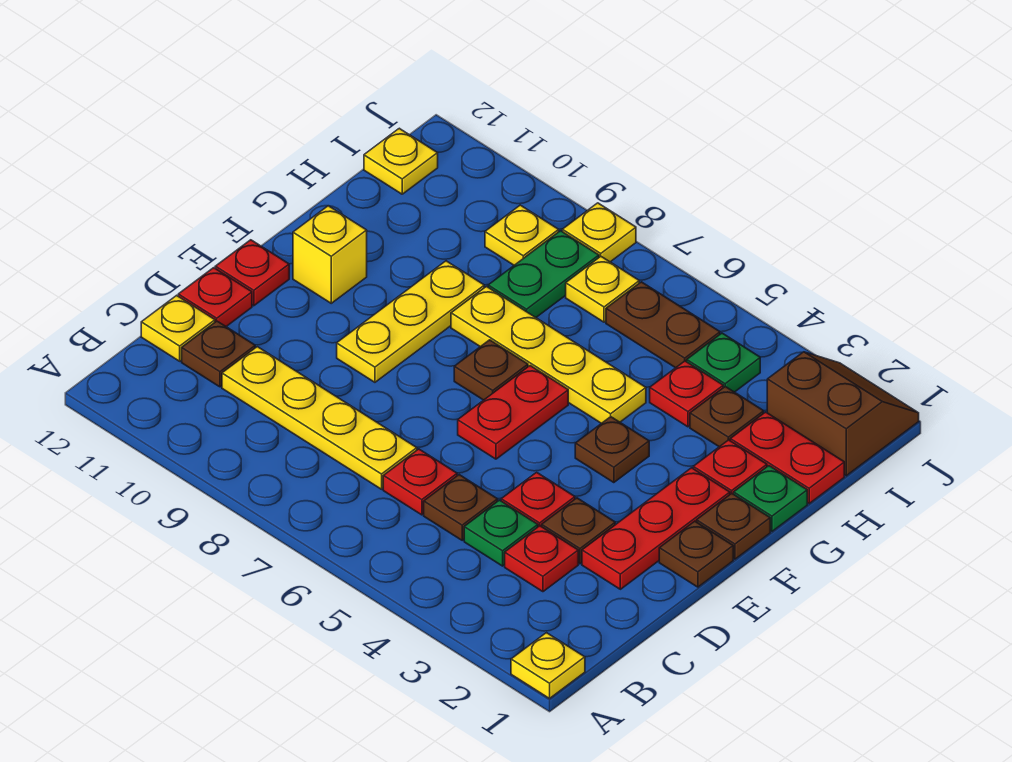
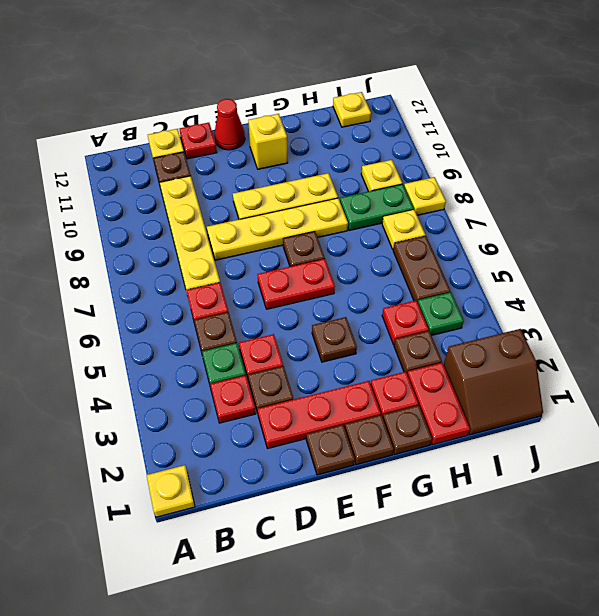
red plate E12 level 1 -> red cone E12 level 1
green plate G1 level 1 -> brown plate G1 level 1
yellow plate G5:G8 level 1 -> yellow plate D8:G8 level 1
brown slope I1:J2 level 1 top I -> brown slope I1:J2 level 1 top 2

